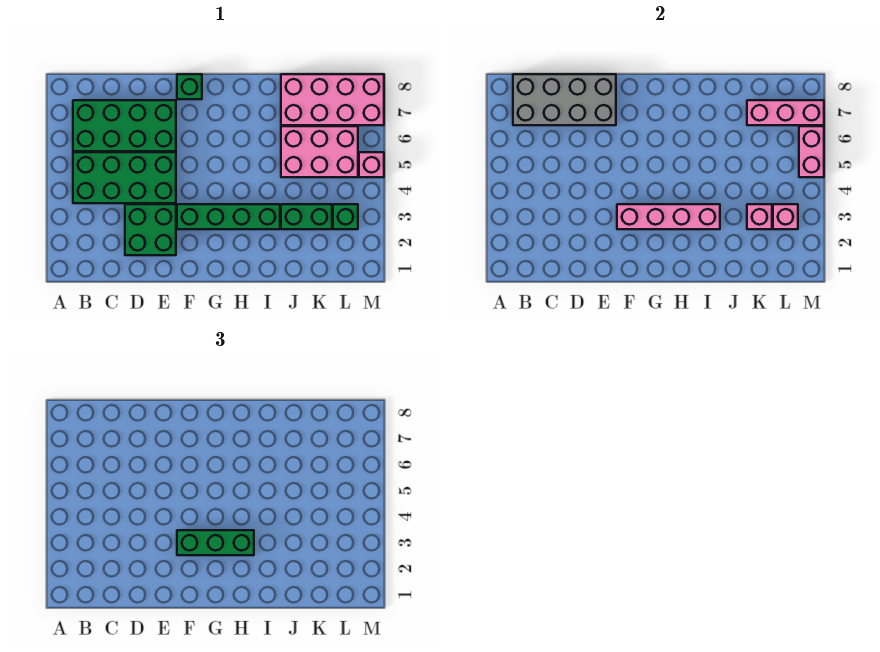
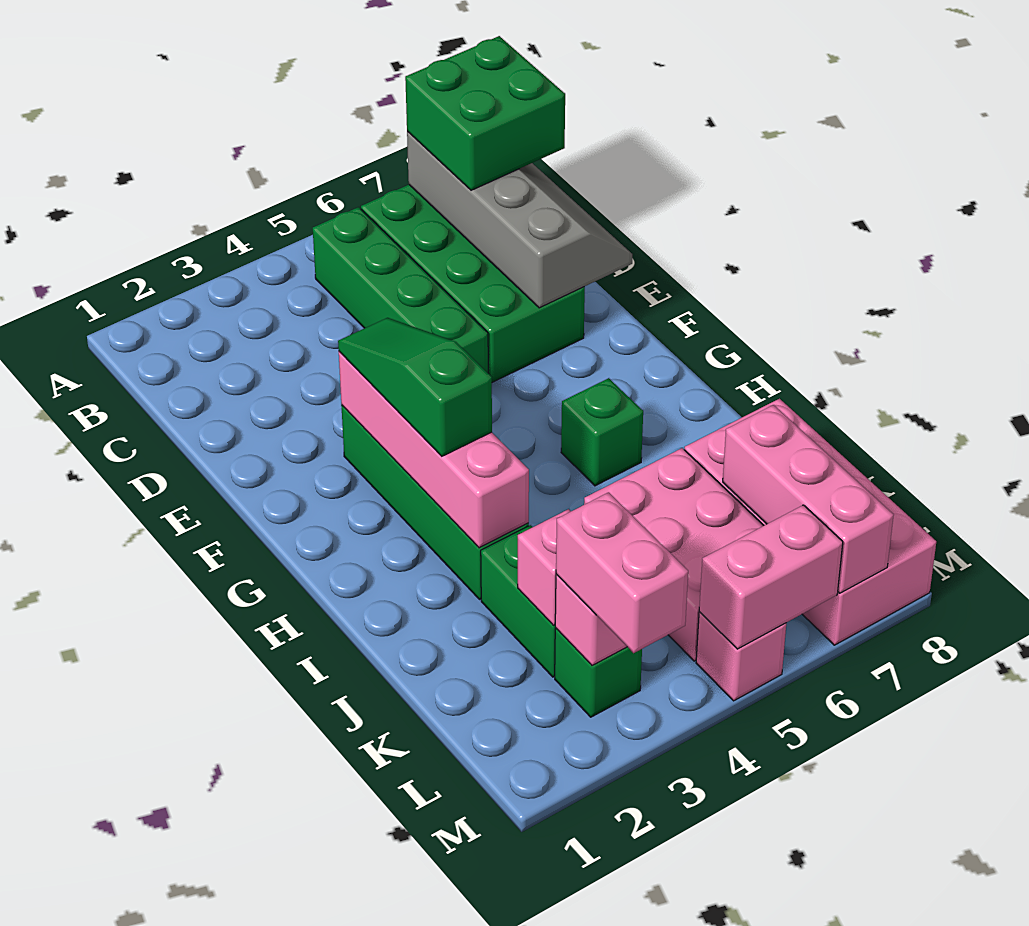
green brick B4:E5 level 1 -> green brick B5:E5 level 1
grey brick B7:E8 level 2 -> grey slope B7:E8 level 2 top 7
green brick D2:E3 level 1 -> green brick B7:C8 level 3
green brick F3:H3 level 3 -> green slope F3:H3 level 3 top H
green brick F8 level 1 -> green brick H6 level 1
none -> pink brick L3:M3 level 3

